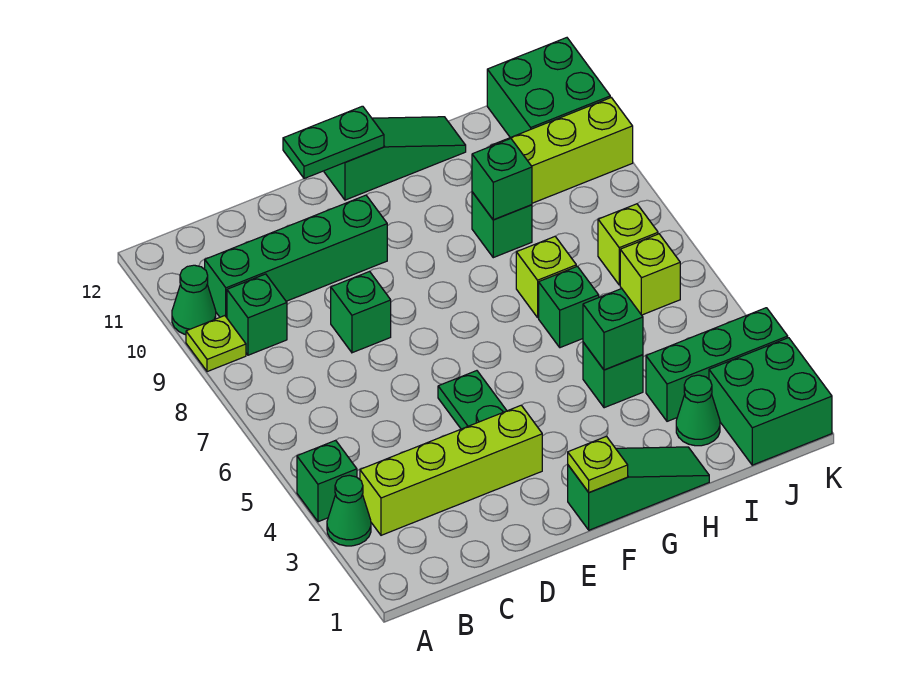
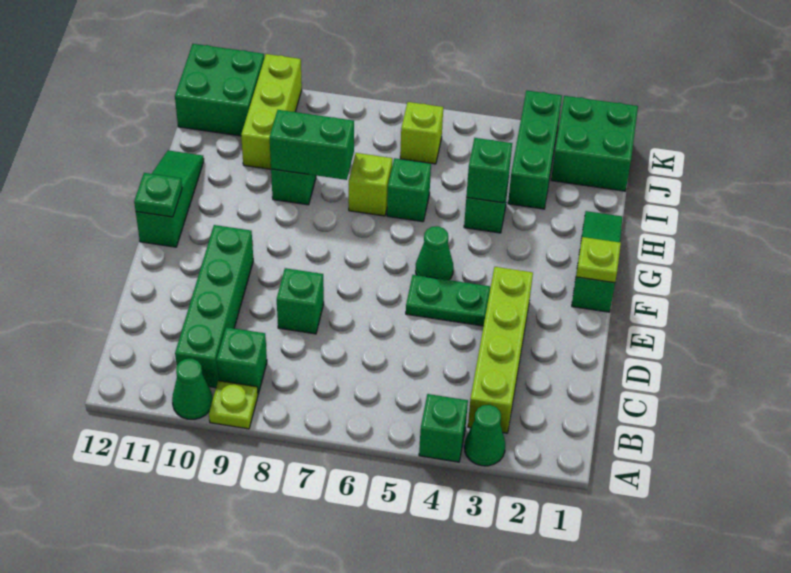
green plate E12:F12 level 2 -> green plate F12 level 2
green brick H9 level 2 -> green brick H8:H9 level 2
green cone I2 level 1 -> green cone F5 level 1
lime brick J7 level 1 -> none

